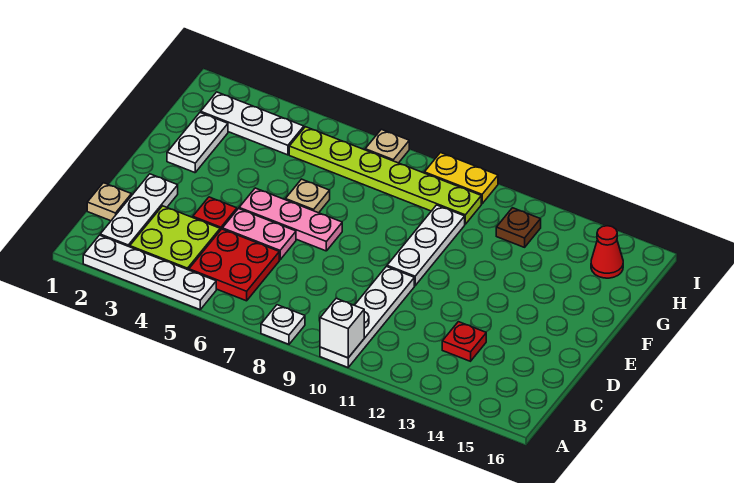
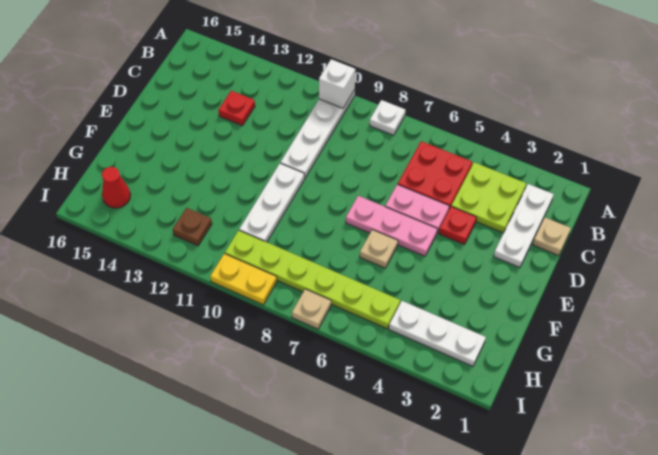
white plate A2:A5 level 1 -> none
white plate F2:G2 level 1 -> none

